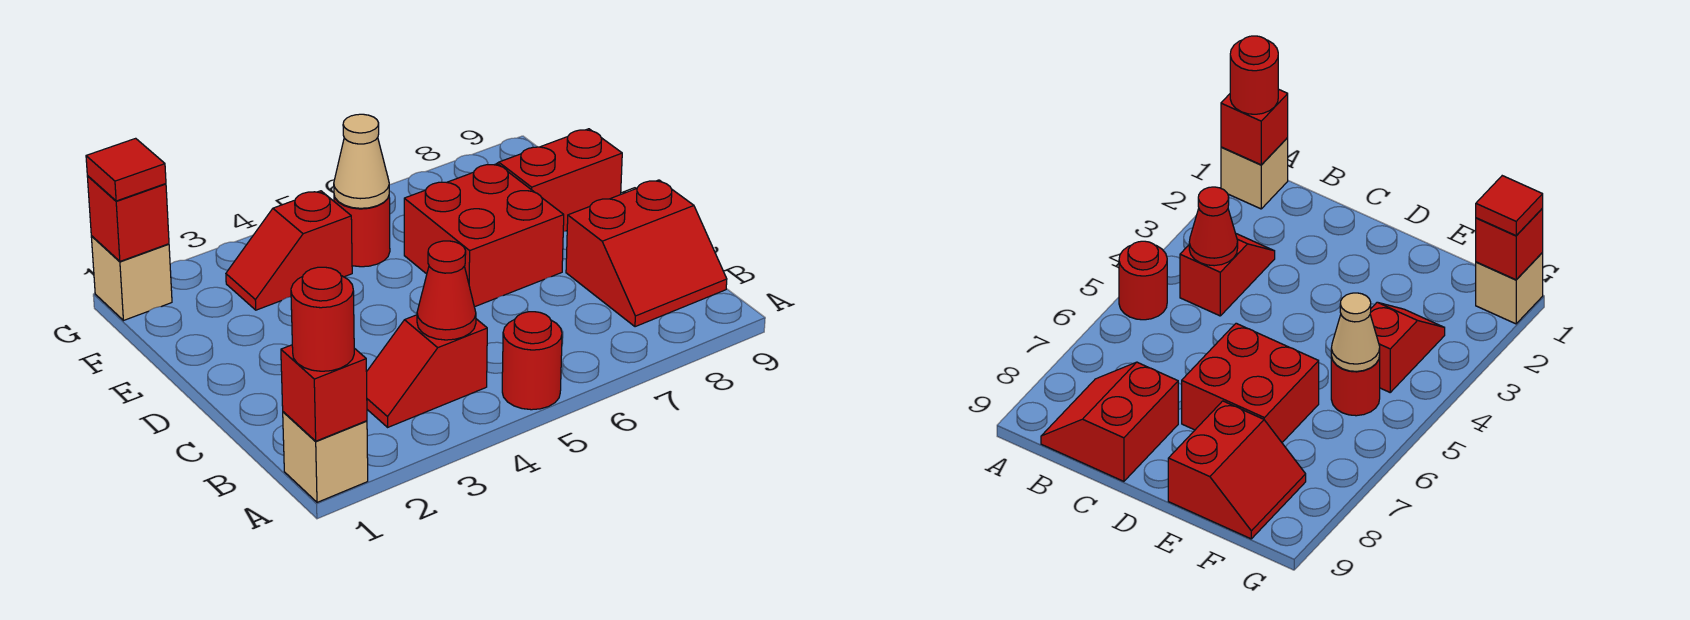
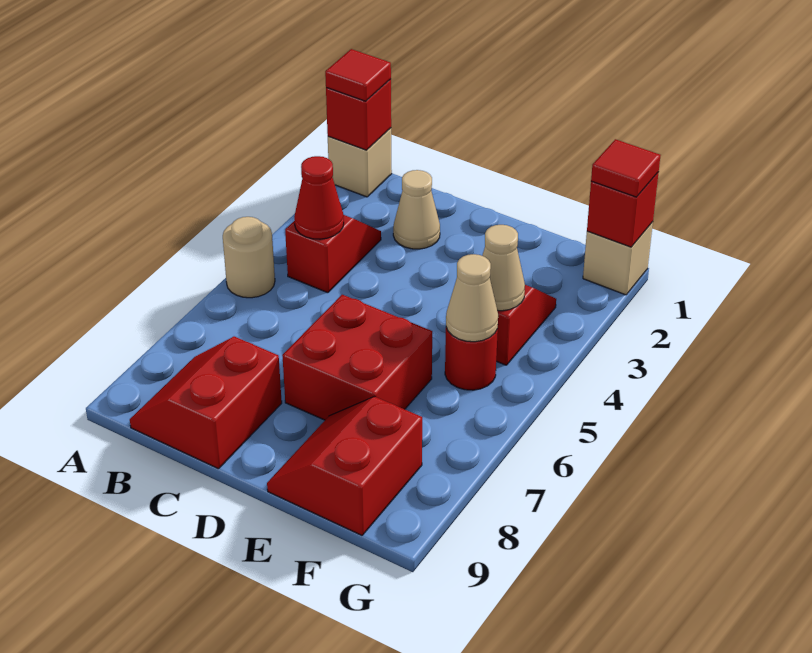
red round brick A1 level 3 -> red tile A1 level 3
red round brick A5 level 1 -> tan round brick A5 level 1
none -> tan cone C2 level 1
red slope E8:F9 level 1 top E -> red slope E8:F9 level 1 top F
none -> tan cone F4 level 2

